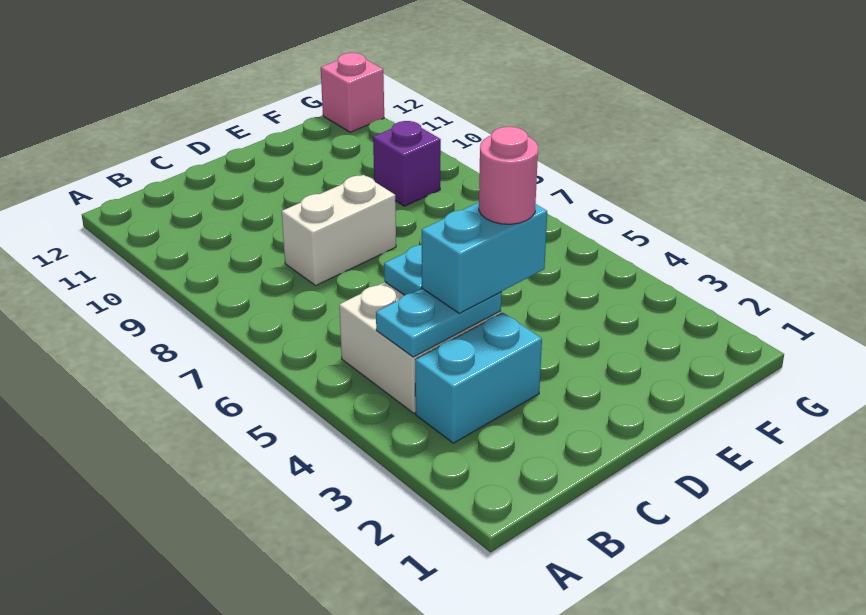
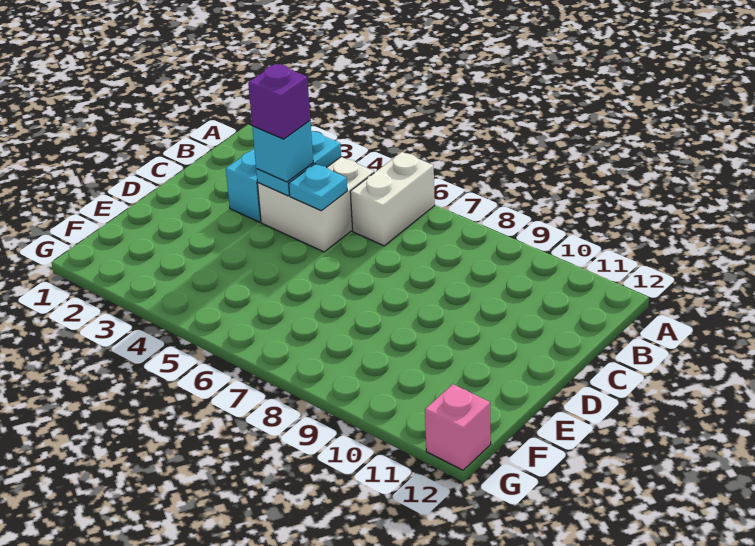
cyan brick C4:D4 level 3 -> cyan brick C4 level 3
white brick C8:D8 level 1 -> white brick A6:B6 level 1
pink round brick D4 level 4 -> none
purple brick F9 level 1 -> purple brick C4 level 4

